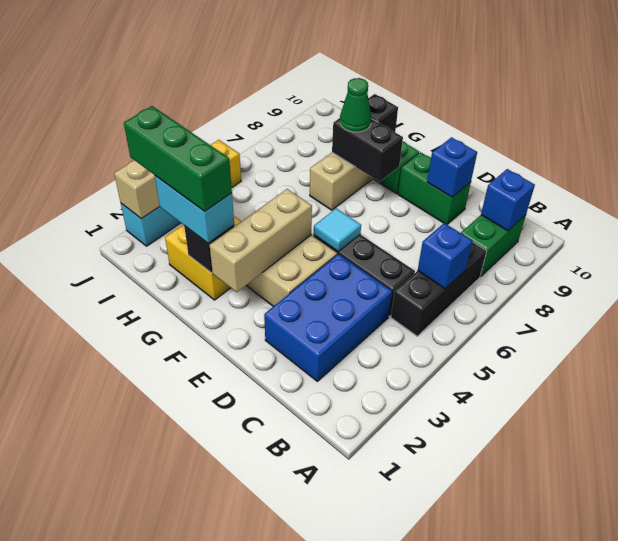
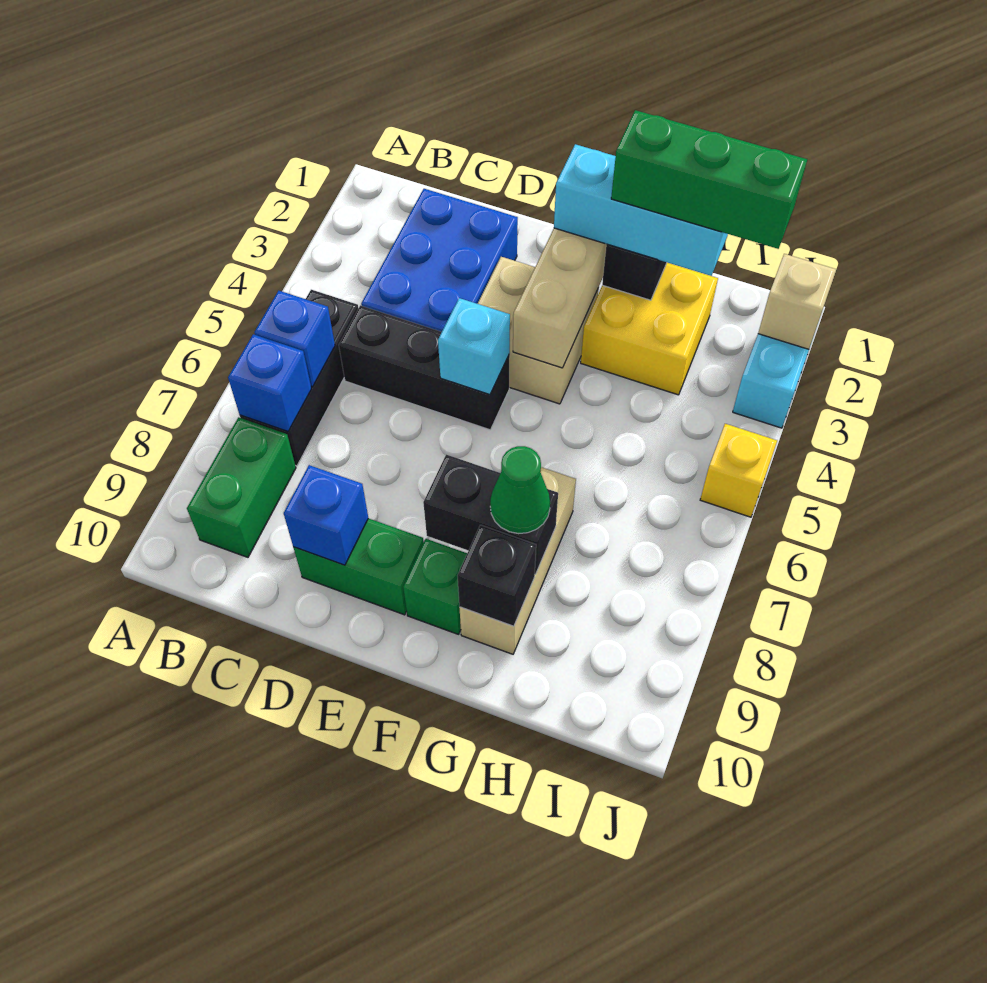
blue brick B9 level 2 -> blue brick B7 level 2
cyan tile E5 level 2 -> cyan brick E5 level 2
cyan brick G2:H2 level 3 -> cyan brick F2:H2 level 3

